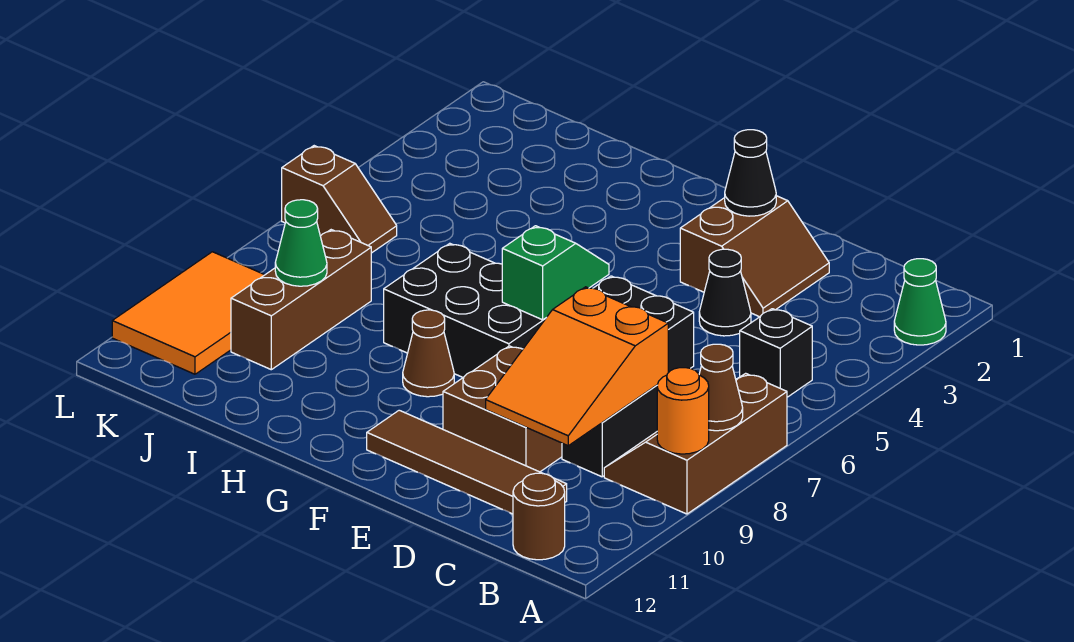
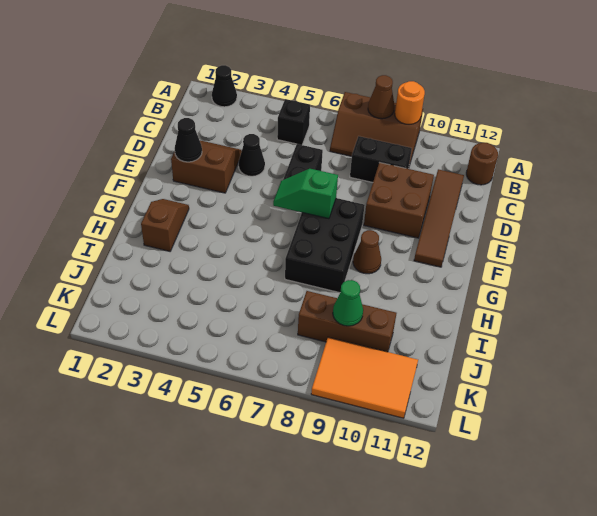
green cone A2 level 1 -> black cone A2 level 1
orange slope C8:D10 level 2 top 8 -> none
brown slope K6:L6 level 1 top L -> brown slope G2:H2 level 1 top H

